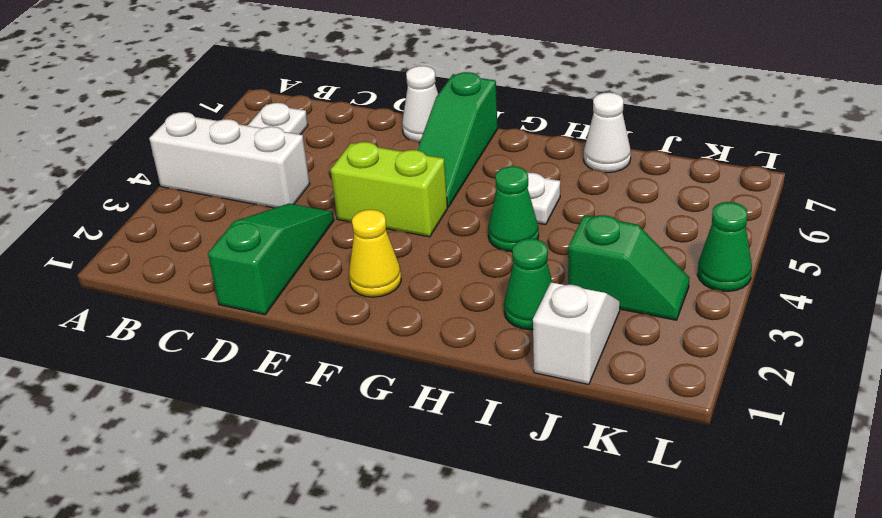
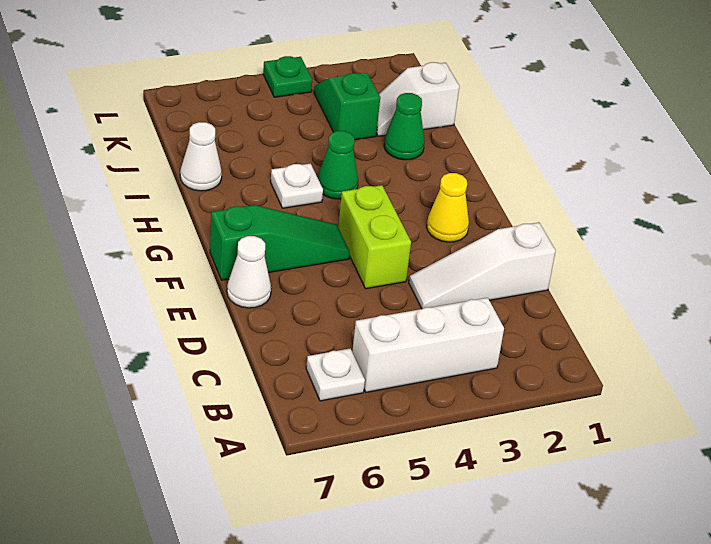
white brick A4:C4 level 1 -> white brick B3:B5 level 1
green slope D1:D3 level 1 top 1 -> white slope D1:D3 level 1 top 1
green cone L4 level 1 -> green plate L4 level 1

